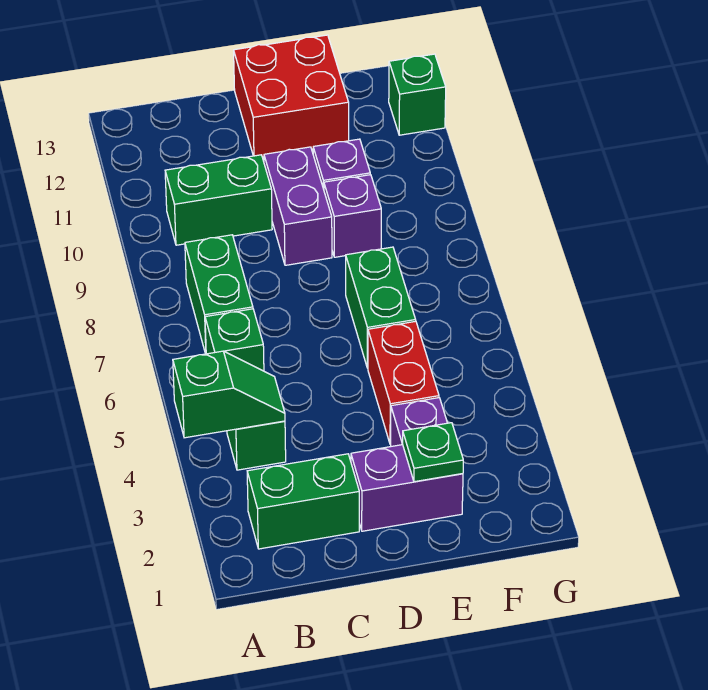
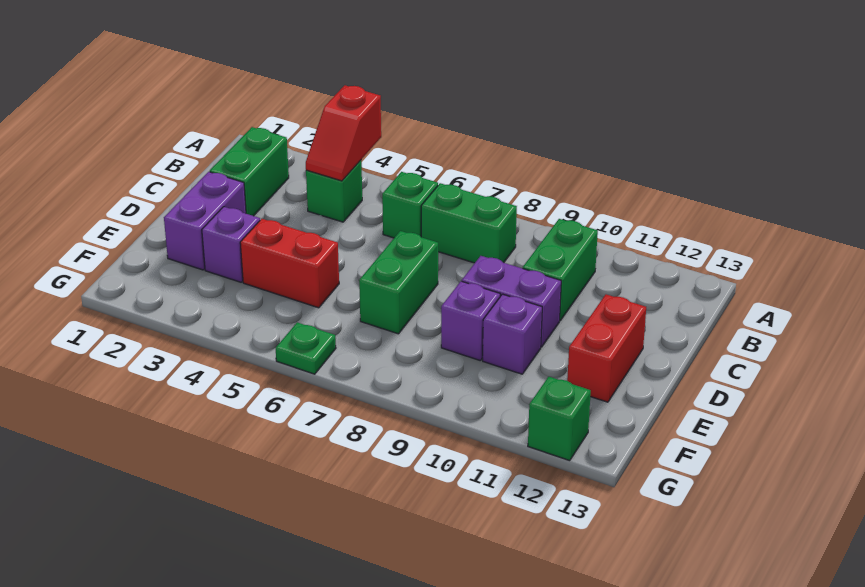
green slope A4:B4 level 2 top A -> red slope A4:B4 level 2 top A
red brick D12:E13 level 1 -> red brick D12:E12 level 1
green plate E2 level 2 -> green plate G6 level 1
green brick E6:E7 level 1 -> green brick D7:E7 level 1

